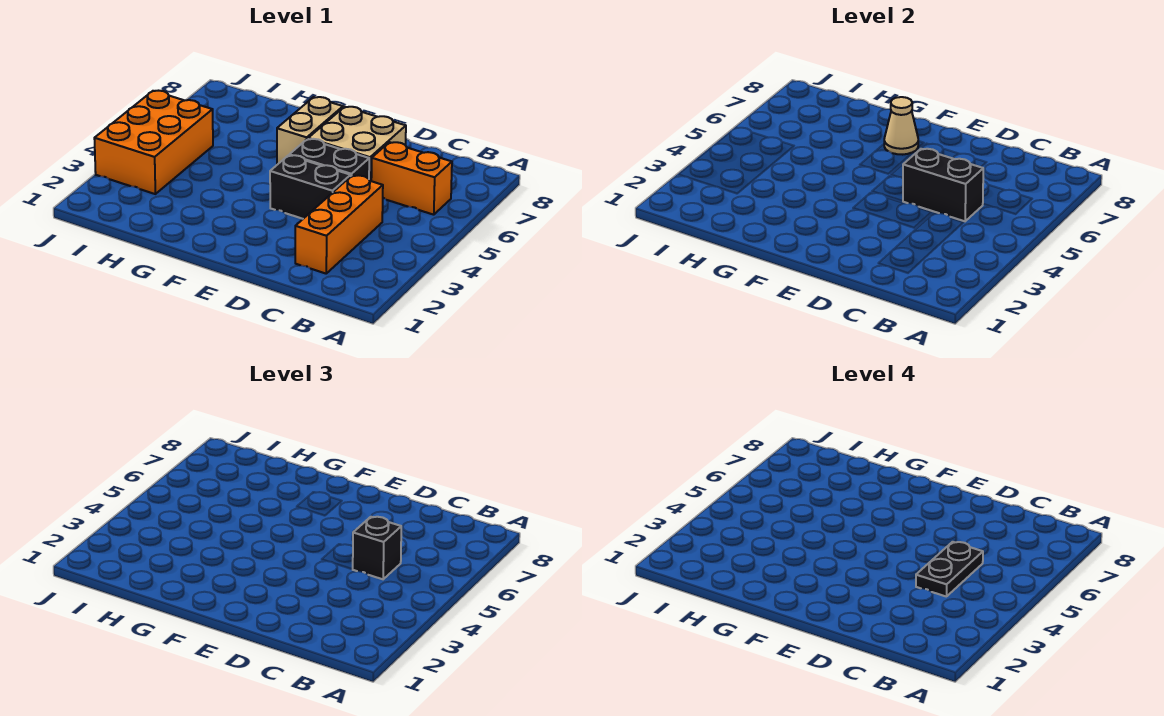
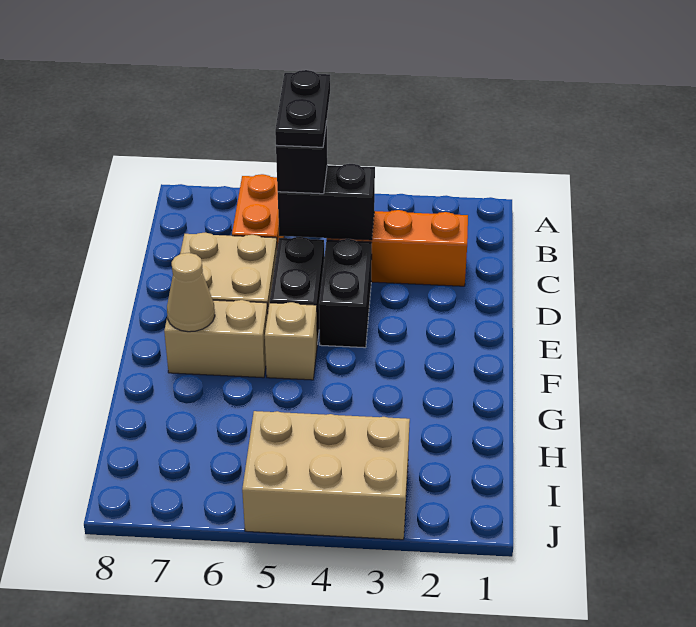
black plate C4:C5 level 4 -> black plate B5:C5 level 4
black brick C5:D5 level 2 -> black brick C4:C5 level 2
none -> tan brick F5 level 1
orange brick I3:J5 level 1 -> tan brick I3:J5 level 1

